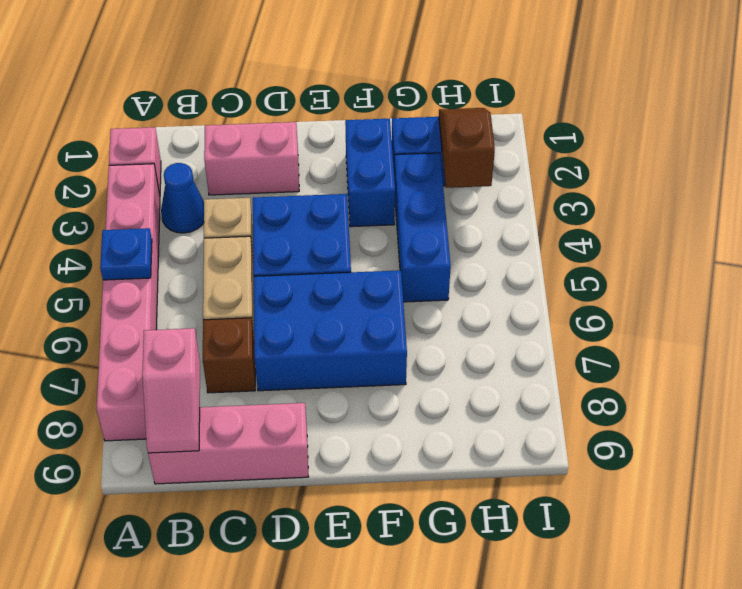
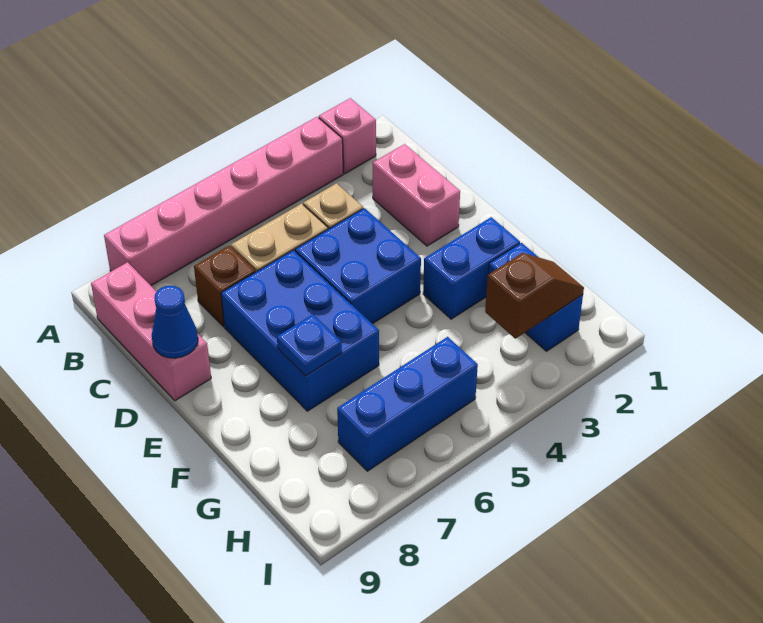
blue plate A5 level 2 -> blue plate F7 level 2
blue cone B3 level 1 -> blue cone D9 level 2
pink slope B8:B9 level 2 top 8 -> none
blue brick G3:G5 level 1 -> blue brick H5:H7 level 1

